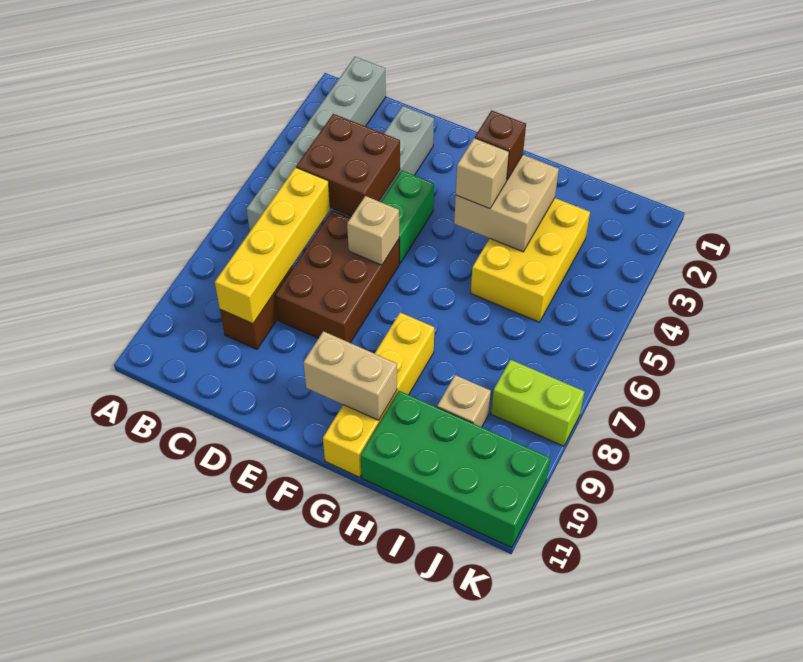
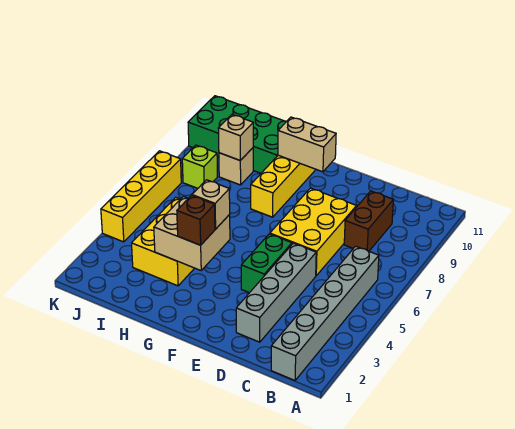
brown brick C4:D5 level 2 -> none
yellow brick C6:C9 level 2 -> yellow brick K4:K7 level 1
brown brick D6:E8 level 1 -> yellow brick D6:E8 level 1
tan brick E6 level 2 -> tan brick I9 level 2
lime brick J8:K8 level 1 -> lime brick J8 level 1

